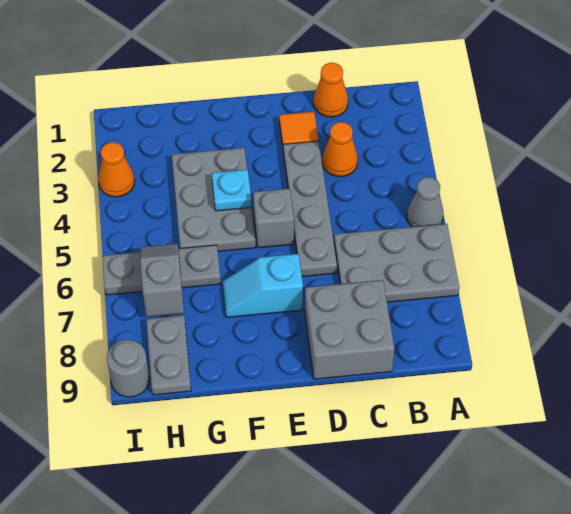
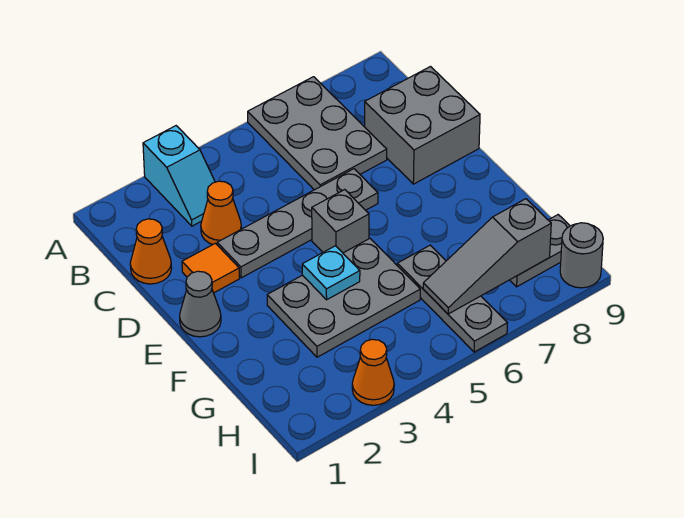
grey cone A5 level 1 -> grey cone E1 level 1
cyan slope E7:F7 level 1 top E -> cyan slope A3:B3 level 1 top A
grey slope H6:H7 level 2 top 7 -> grey slope H6:H8 level 2 top 8

